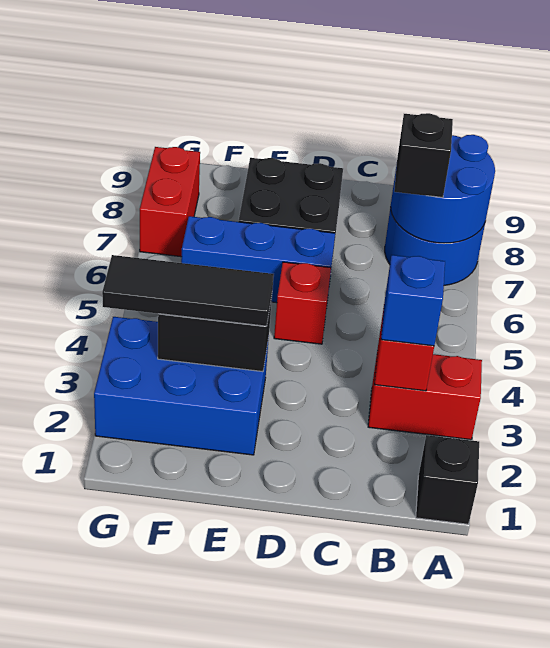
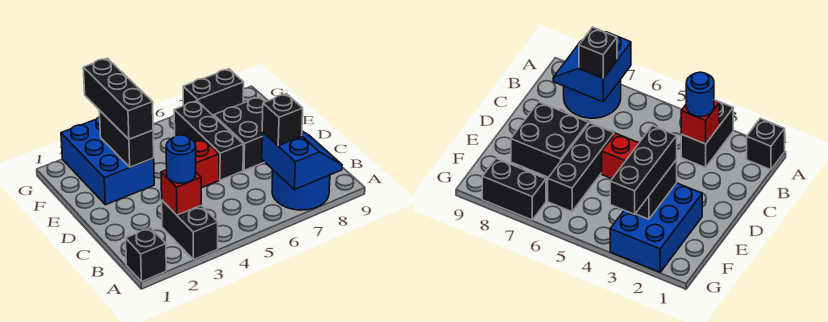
red brick A3:B3 level 1 -> black brick A3:B3 level 1
blue round brick A7:B8 level 2 -> blue slope A7:B8 level 2 top 7
blue brick B3 level 3 -> blue round brick B3 level 3
blue brick D6:F6 level 1 -> black brick D6:F6 level 1
black tile E3:G3 level 3 -> black brick E3:G3 level 3
red brick G7:G8 level 1 -> black brick G7:G8 level 1

